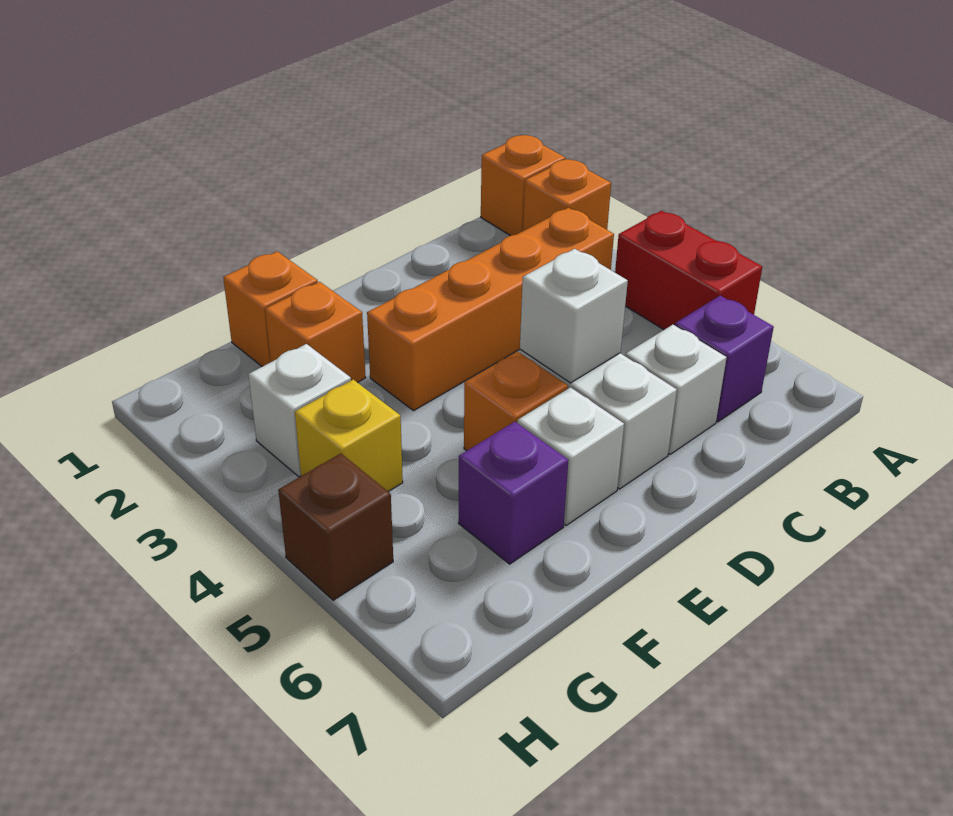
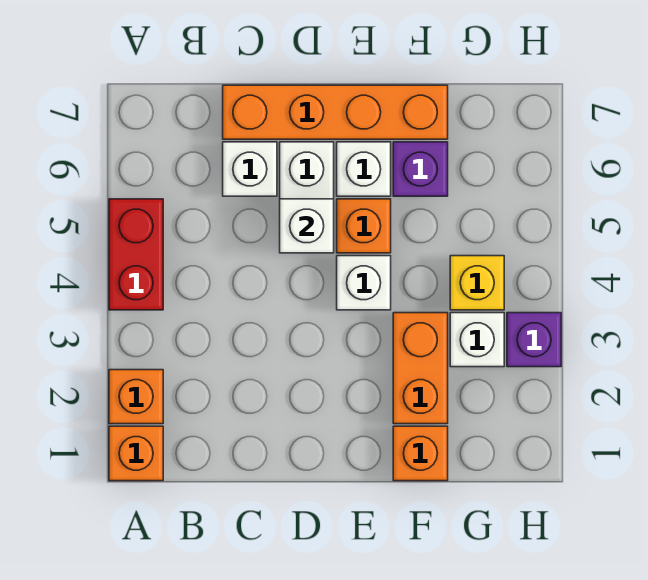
orange brick B3:E3 level 1 -> orange brick C7:F7 level 1
purple brick B6 level 1 -> purple brick H3 level 1
none -> white brick E4 level 1
orange brick F2 level 1 -> orange brick F2:F3 level 1
brown brick H5 level 1 -> none

